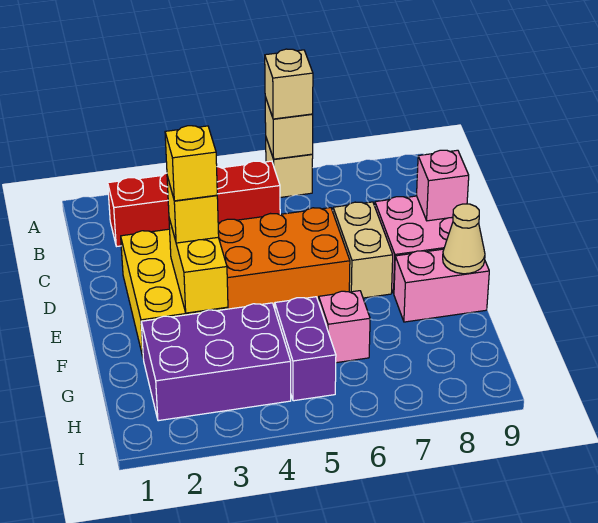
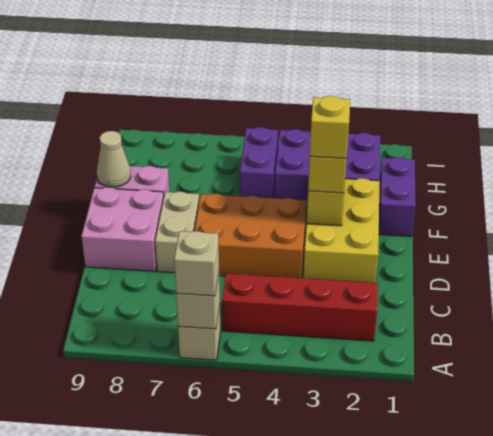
pink brick D9 level 2 -> none
none -> purple brick F1:G1 level 1
pink brick G6 level 1 -> none

